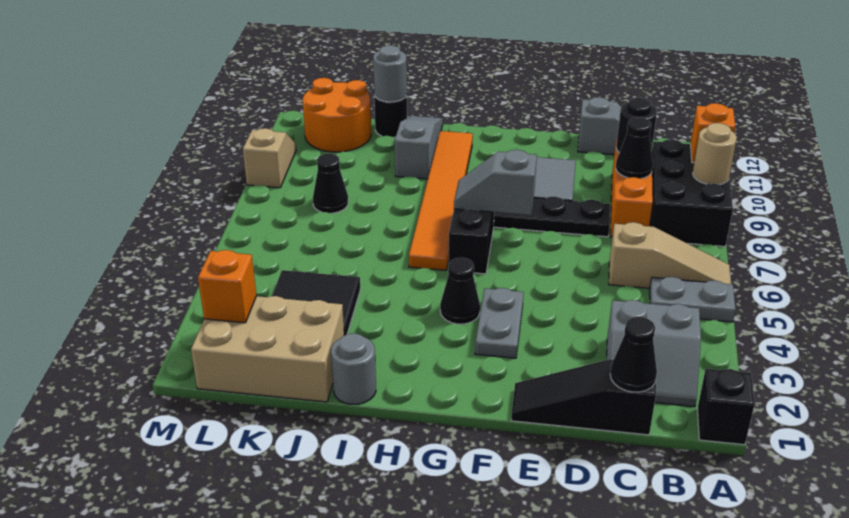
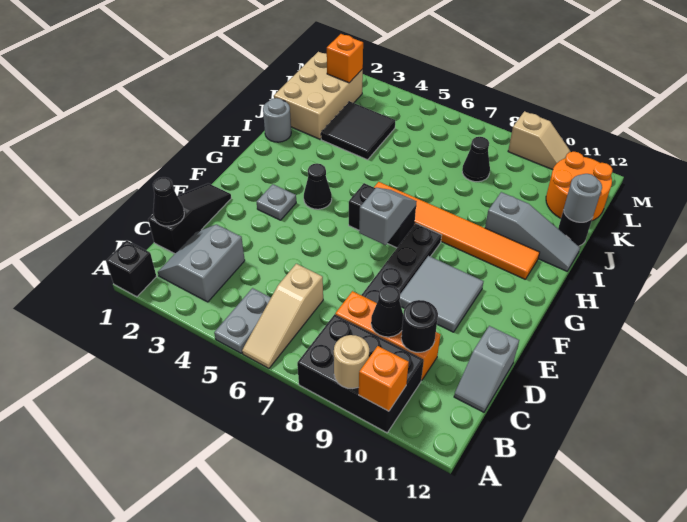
grey plate F3:F4 level 1 -> grey plate F3 level 1

